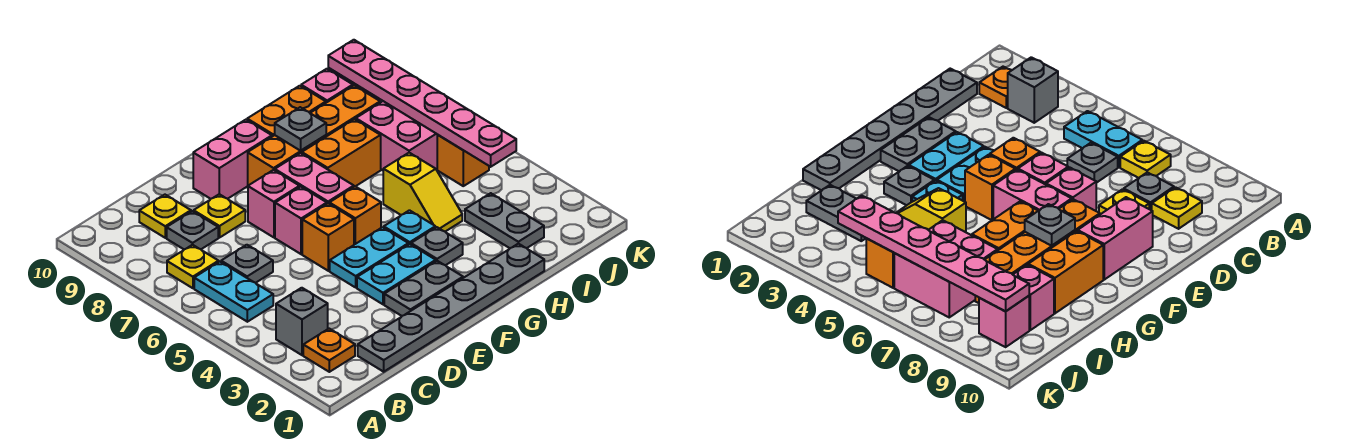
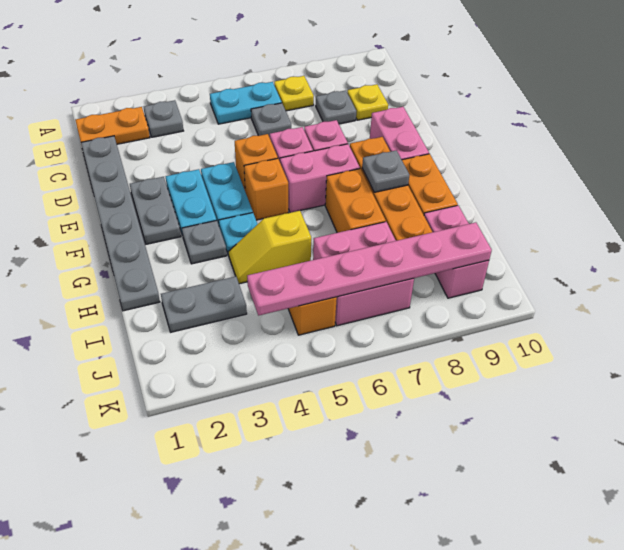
orange plate B2 level 1 -> orange plate B1:B2 level 1
grey brick B3 level 1 -> grey plate B3 level 1
yellow plate D8 level 1 -> none

